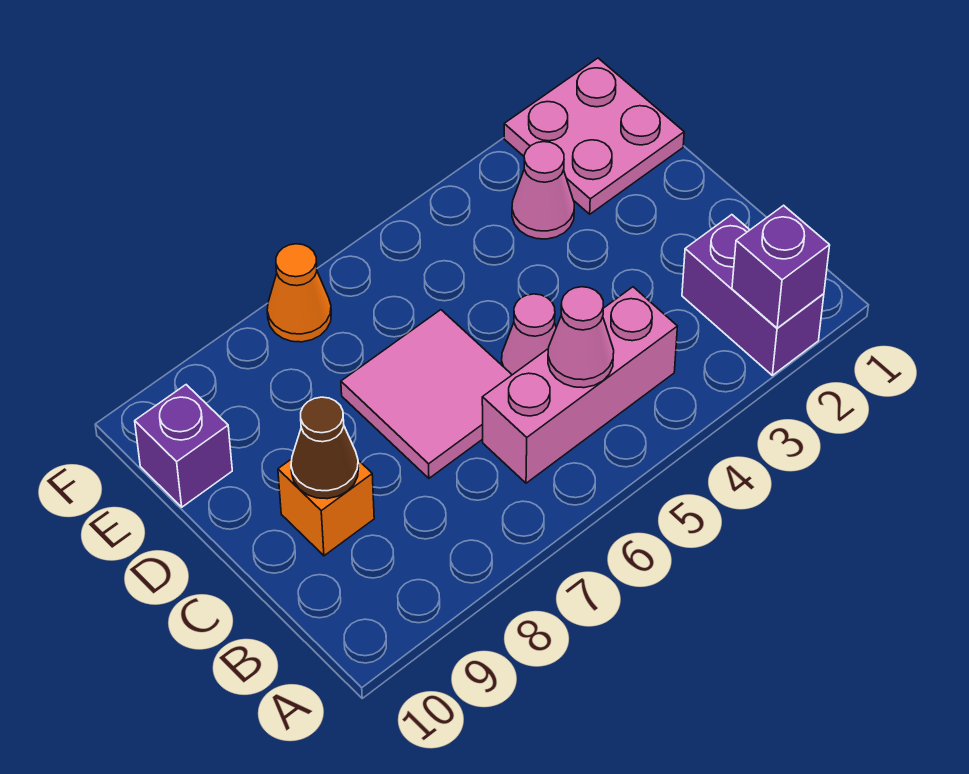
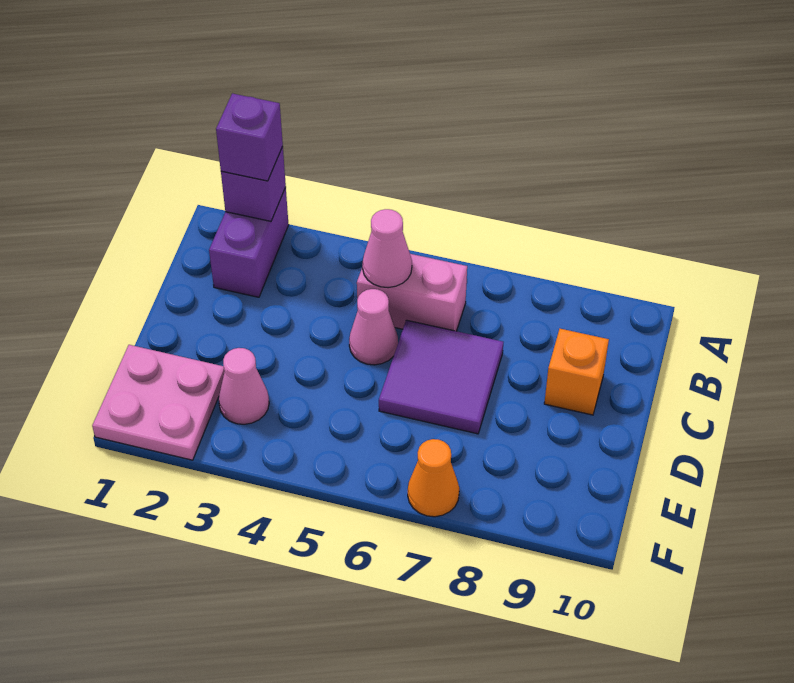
pink brick B4:B6 level 1 -> pink brick B5:B6 level 1
pink tile C6:D7 level 1 -> purple tile C6:D7 level 1
brown cone C9 level 2 -> none
purple brick E10 level 1 -> purple brick A2 level 3

